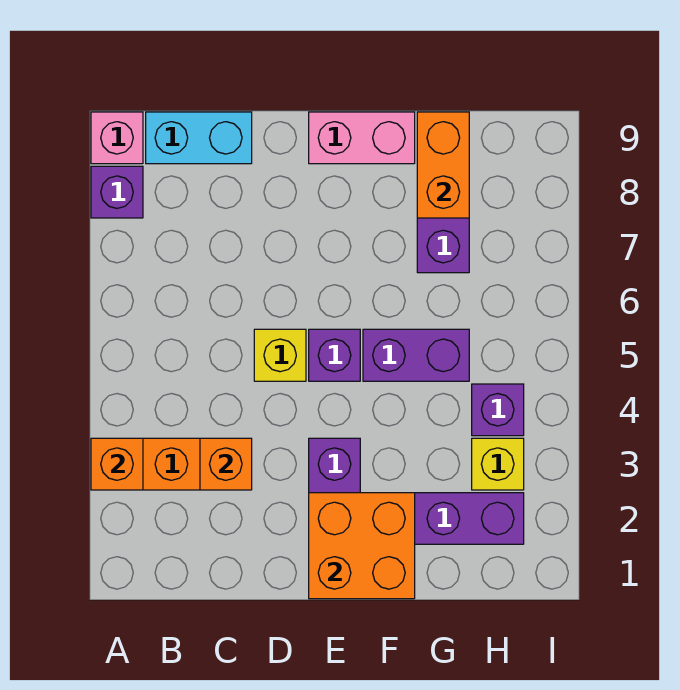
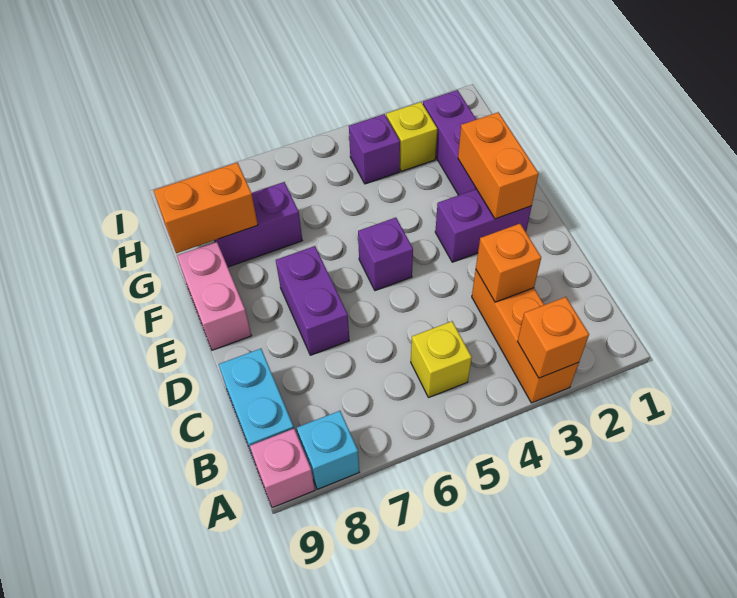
purple brick A8 level 1 -> cyan brick A8 level 1
yellow brick D5 level 1 -> yellow brick B5 level 1
orange brick E1:F2 level 2 -> orange brick E2:F2 level 2
purple brick F5:G5 level 1 -> purple brick D7:E7 level 1

